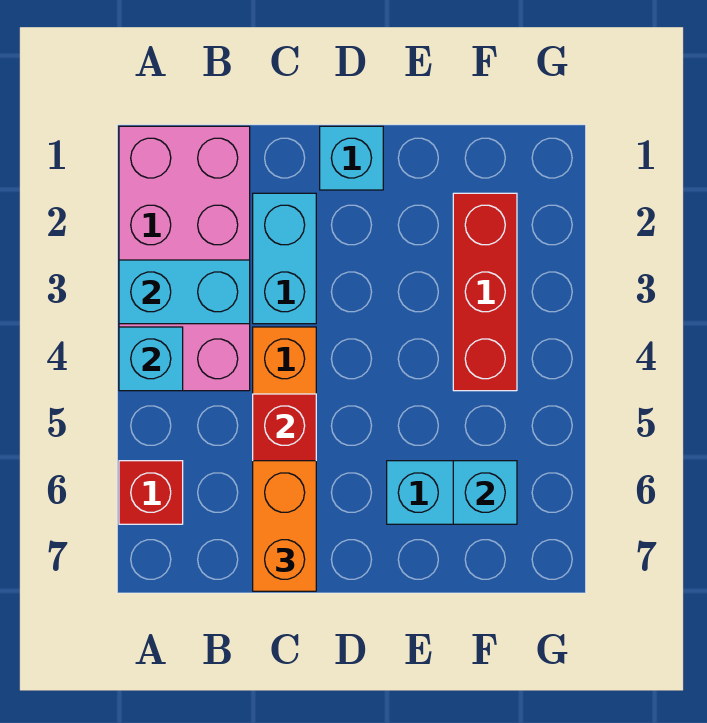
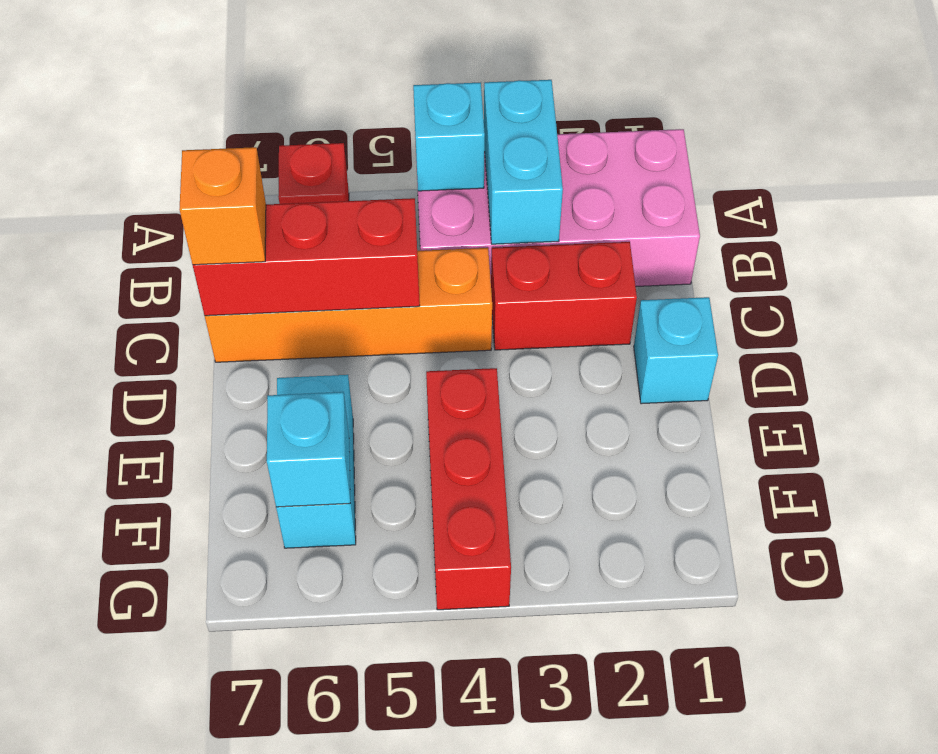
cyan brick C2:C3 level 1 -> red brick C2:C3 level 1
orange brick C6:C7 level 3 -> orange brick C7 level 3
red brick F2:F4 level 1 -> red brick E4:G4 level 1

